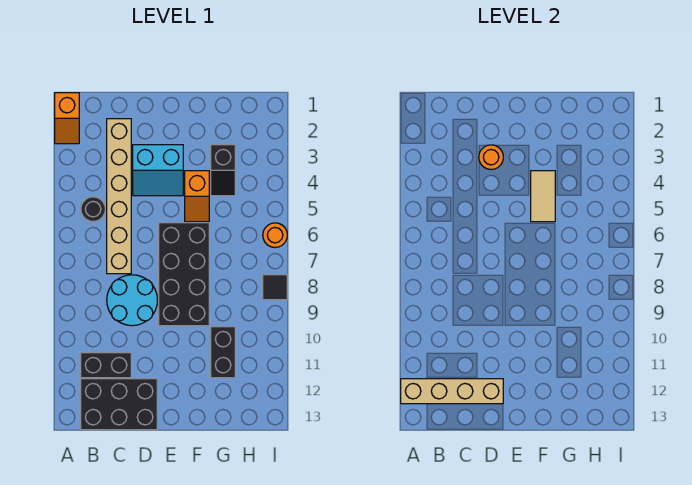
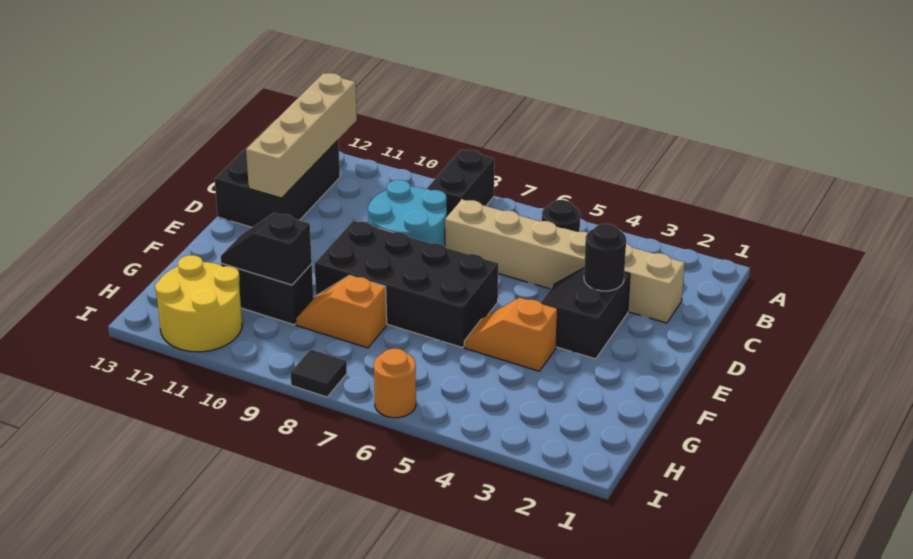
orange slope A1:A2 level 1 top 1 -> orange slope G8:G9 level 1 top 8
black brick B11:C11 level 1 -> black brick A8:B8 level 1
cyan slope D3:E4 level 1 top 3 -> black slope D3:E4 level 1 top 3
orange round brick D3 level 2 -> black round brick D3 level 2
tan tile F4:F5 level 2 -> none
black slope G3:G4 level 1 top 3 -> black slope G10:G11 level 2 top 10
none -> yellow round brick H11:I12 level 1

